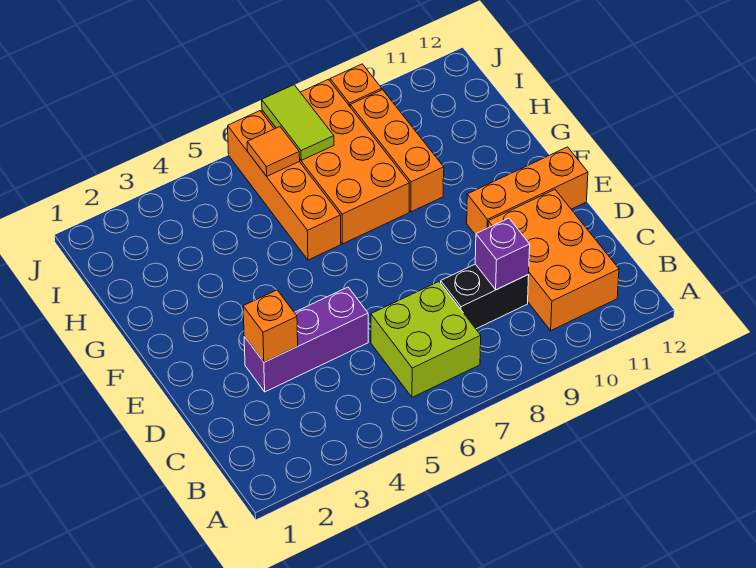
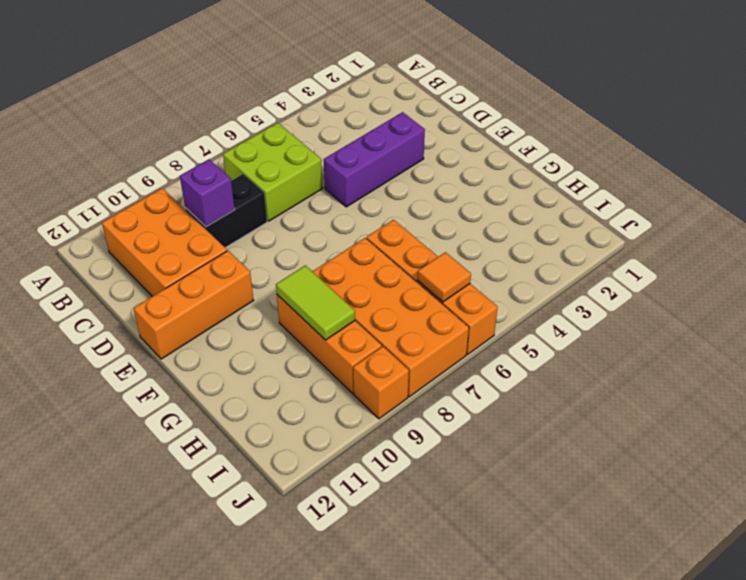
orange brick D3 level 2 -> none
lime tile I7:J7 level 2 -> lime tile G9:H9 level 2

